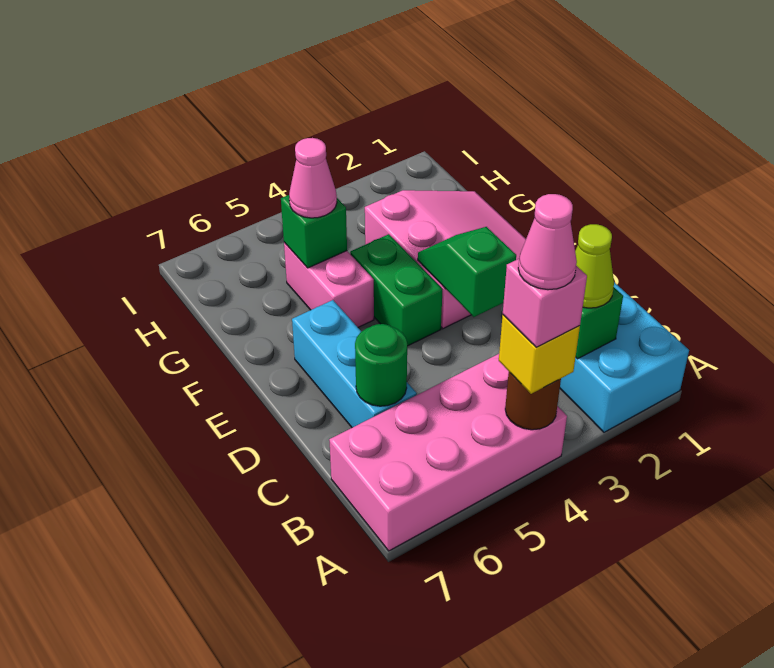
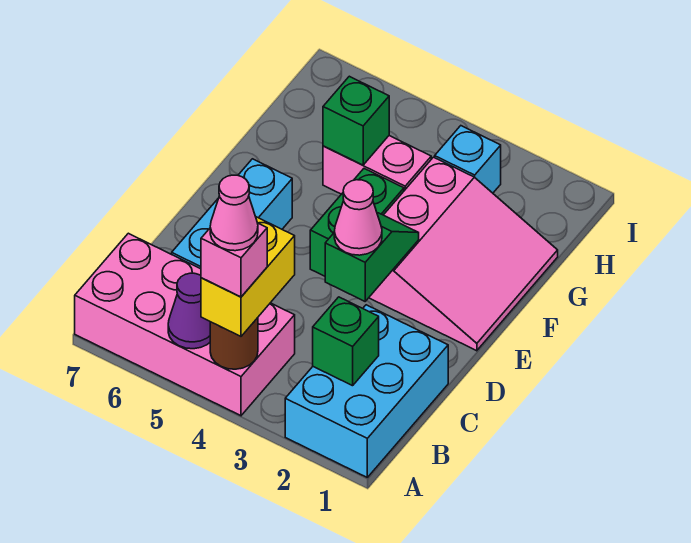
yellow brick A4 level 3 -> yellow brick A4:B4 level 3
none -> purple cone A5 level 2
lime cone B2 level 3 -> none
green round brick C6 level 2 -> none
pink brick F5:G5 level 1 -> pink brick G4:G5 level 1
pink cone G5 level 3 -> pink cone D3 level 3
none -> cyan brick H3 level 1

